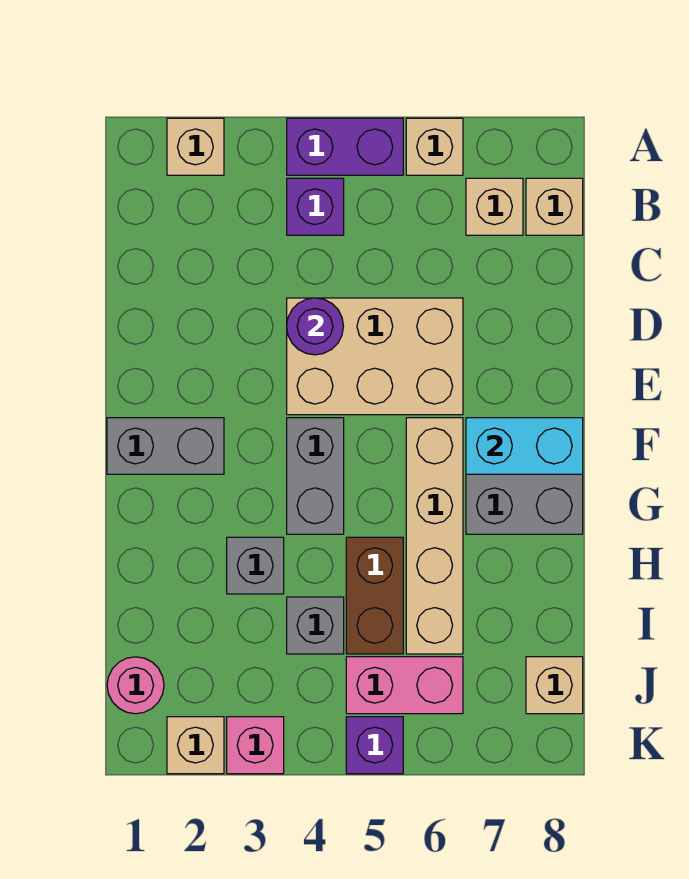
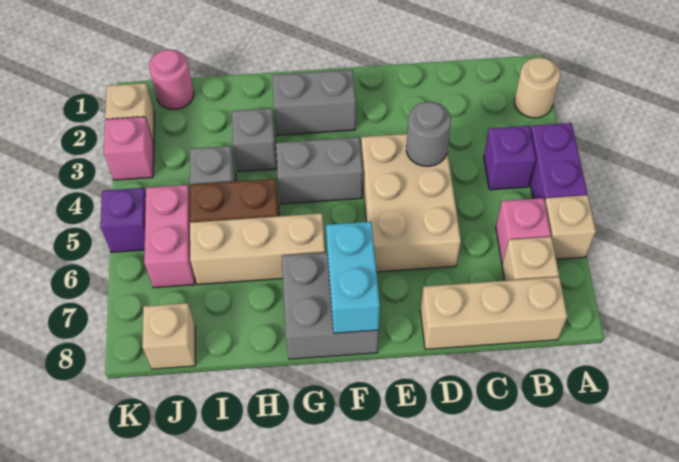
tan brick A2 level 1 -> tan round brick A2 level 1
none -> pink brick B6 level 1
tan brick B8 level 1 -> tan brick B8:D8 level 1
purple round brick D4 level 2 -> grey round brick D4 level 2
grey brick F1:F2 level 1 -> grey brick F2:G2 level 1
tan brick F6:I6 level 1 -> tan brick G6:I6 level 1

